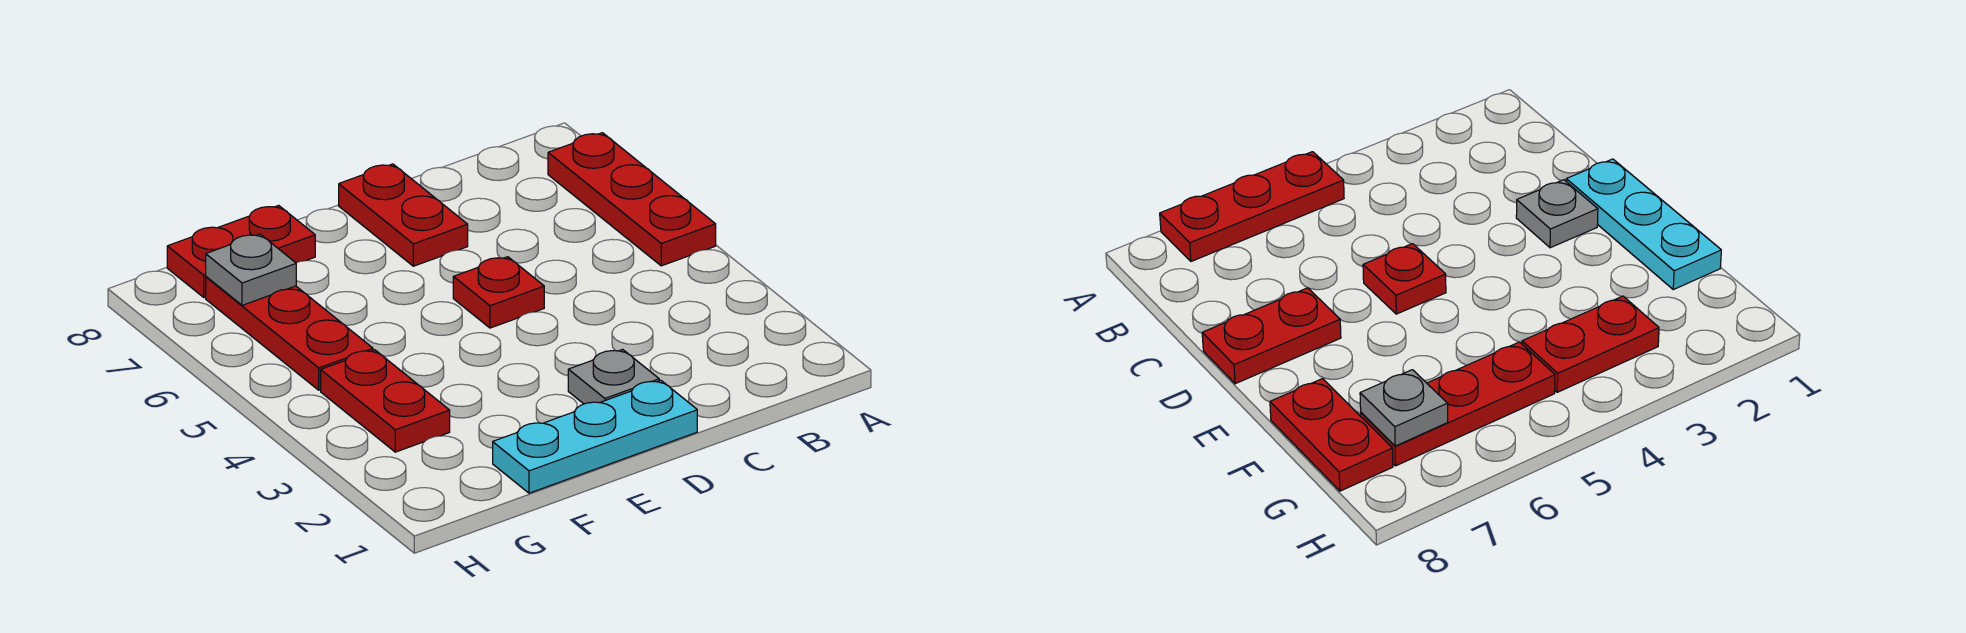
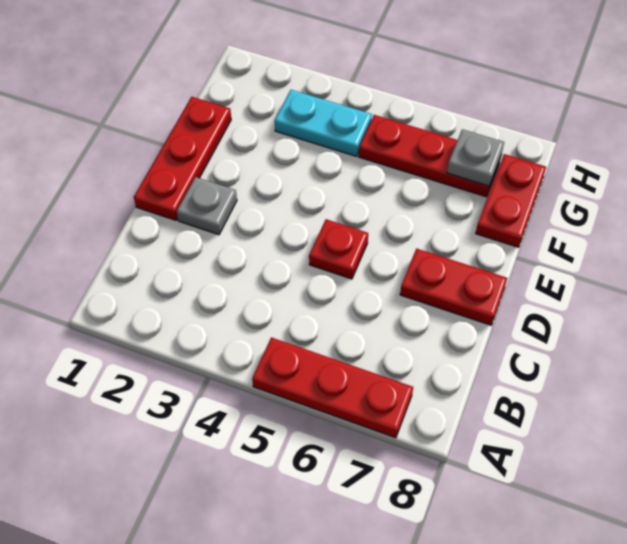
cyan plate D1:F1 level 1 -> red plate D1:F1 level 1
red plate G3:G4 level 1 -> cyan plate G3:G4 level 1

